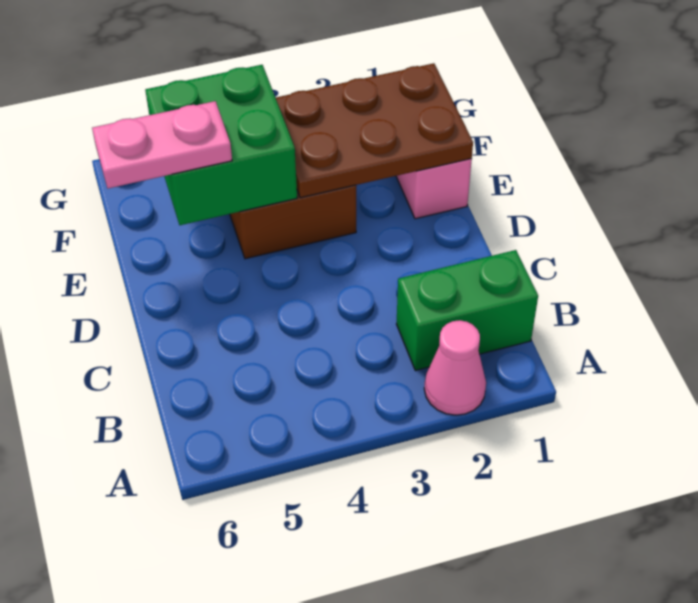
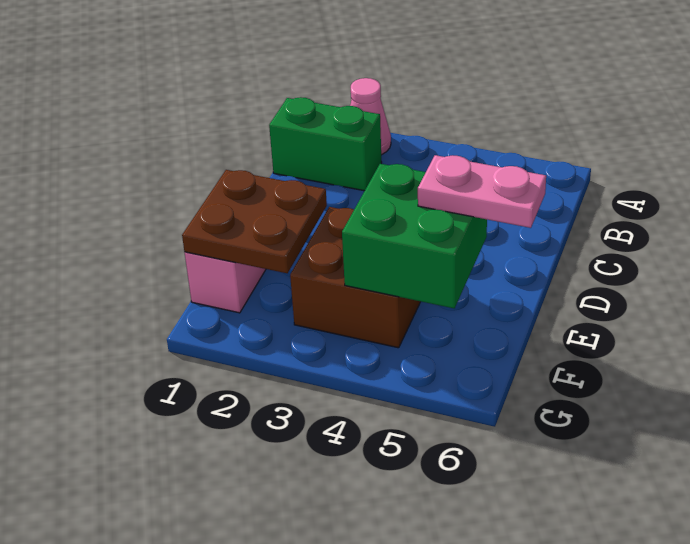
brown plate E1:F3 level 2 -> brown plate E1:F2 level 2

